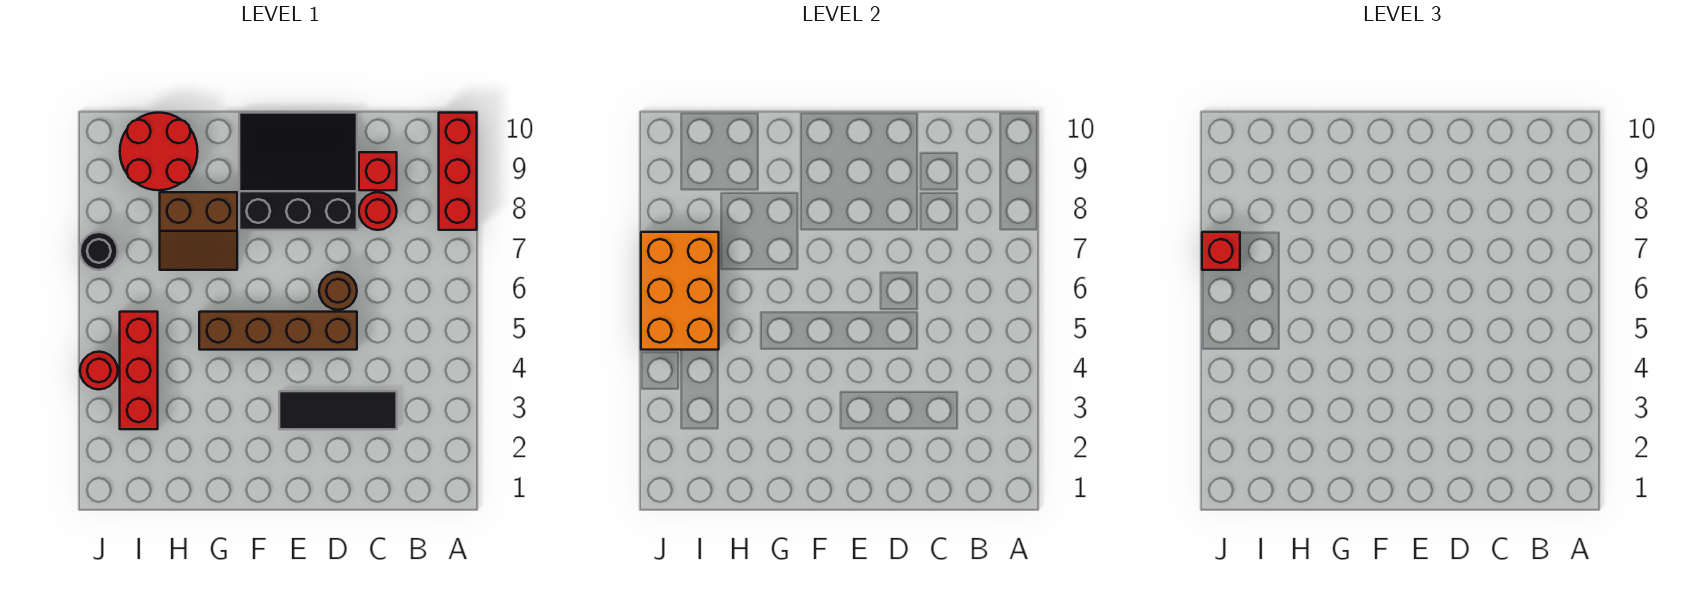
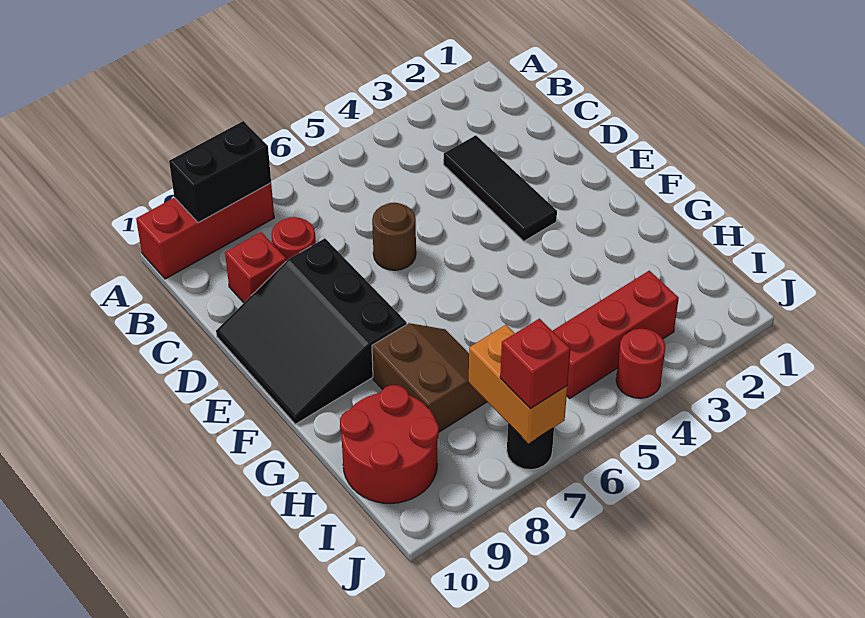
none -> black brick A8:A9 level 2
brown brick D5:G5 level 1 -> none
orange brick I5:J7 level 2 -> orange brick I7:J7 level 2

